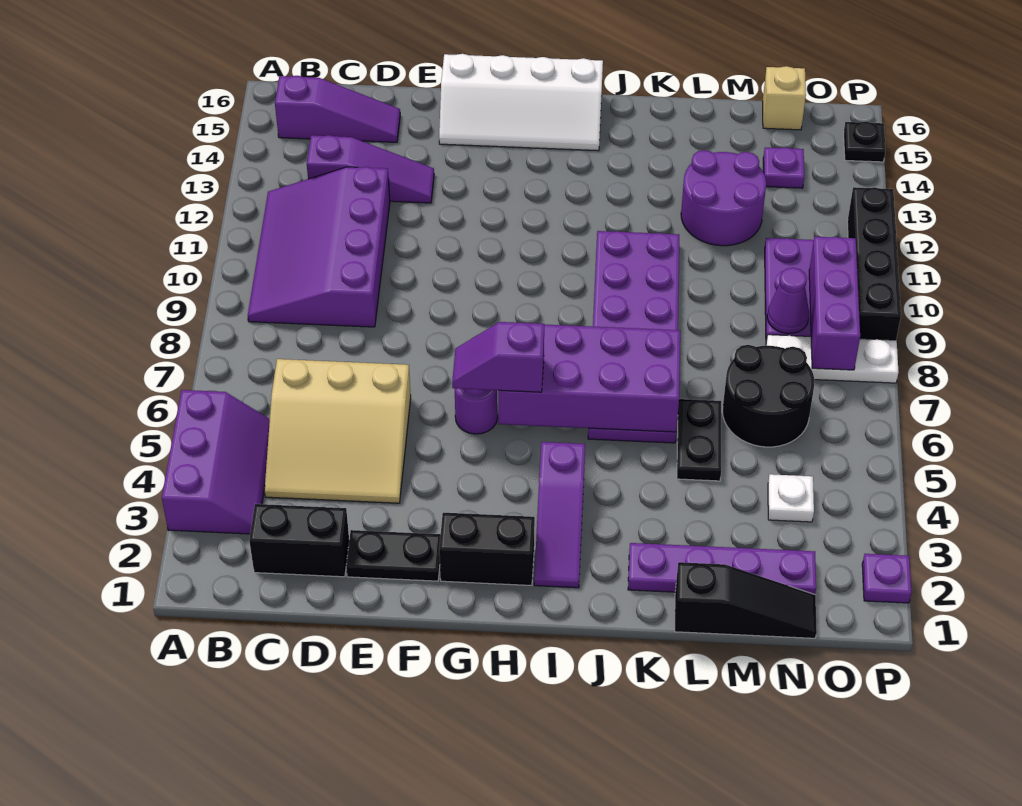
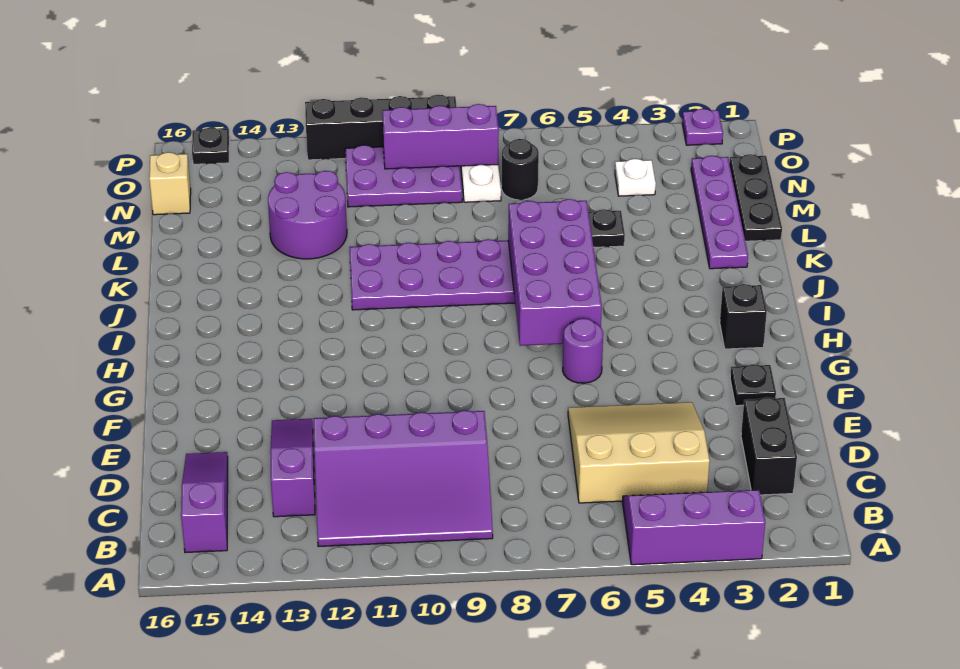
tan slope C4:E6 level 1 top 6 -> tan slope C4:E6 level 1 top C
black plate E2:F2 level 1 -> black plate F2 level 1
white slope F15:I16 level 1 top 16 -> none
black brick G2:H2 level 1 -> black brick H2 level 1
purple slope G6:H6 level 3 top H -> none
purple slope I2:I4 level 1 top 4 -> none
black slope L1:N1 level 1 top L -> black plate L1:N1 level 1
black round brick M6:N7 level 1 -> black round brick N7 level 1
purple cone N9 level 2 -> none
purple plate N14 level 1 -> none

